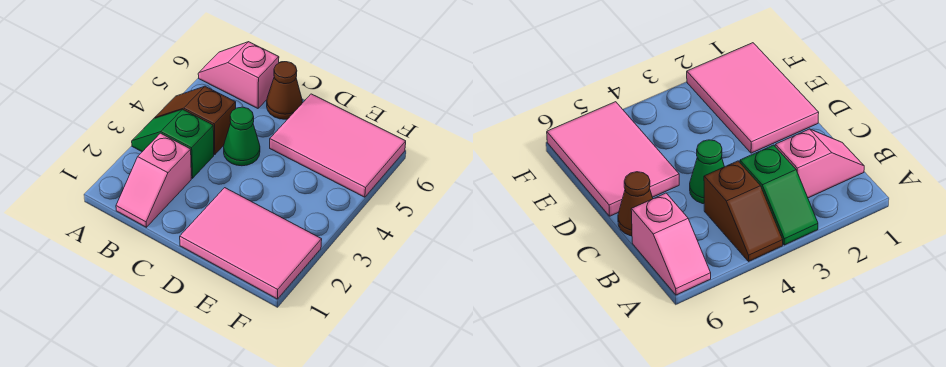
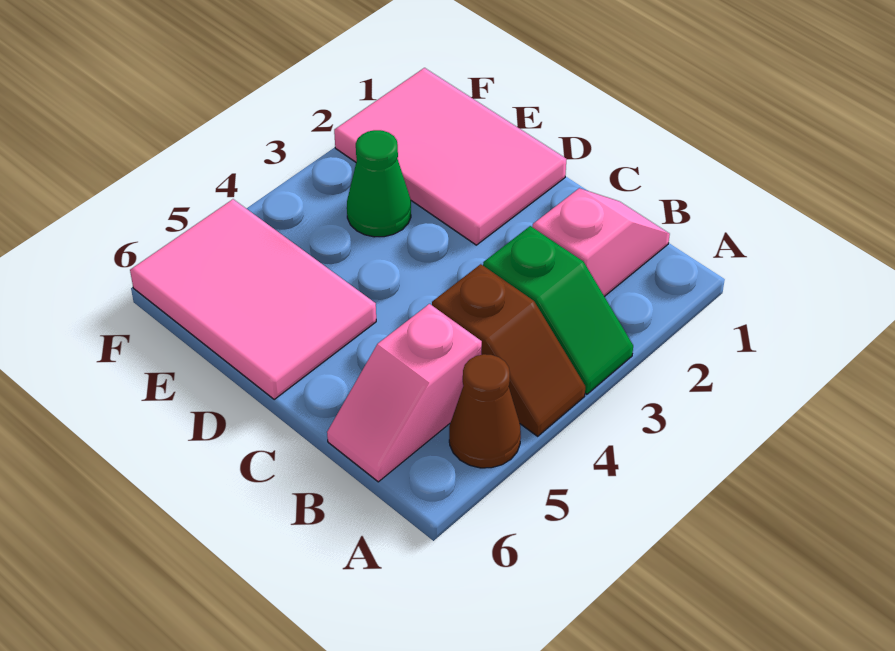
pink slope A6:B6 level 1 top B -> pink slope B5:B6 level 1 top 5
green cone C4 level 1 -> green cone E3 level 1
brown cone C6 level 1 -> brown cone A5 level 1

